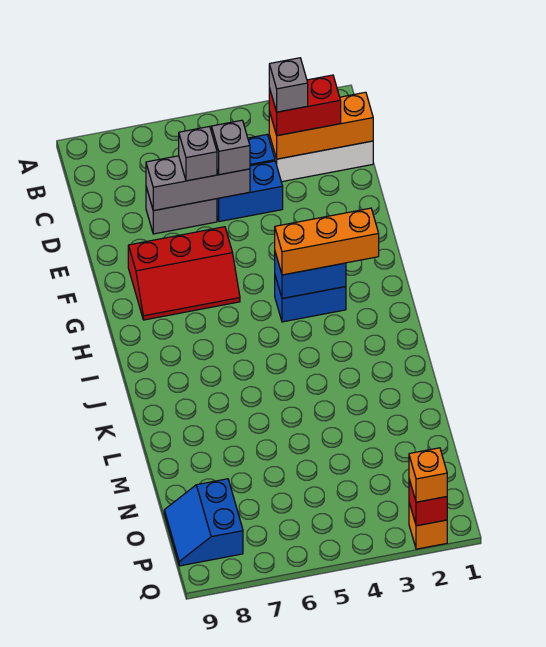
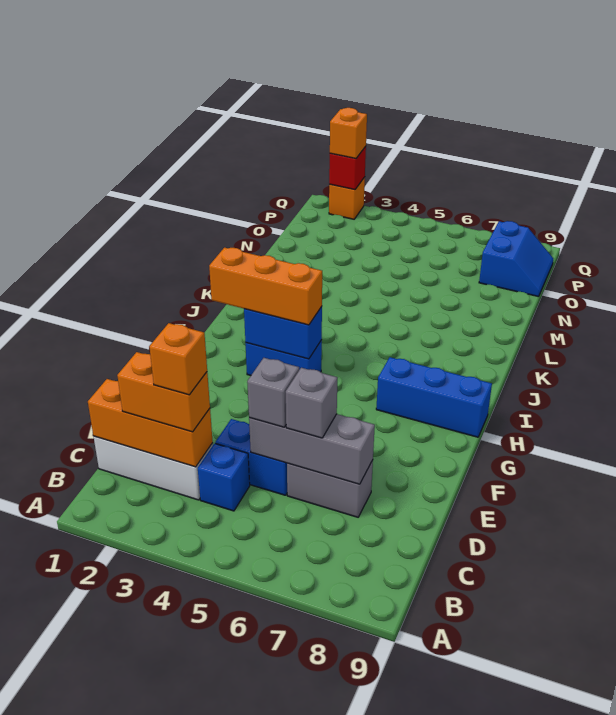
red brick C2:C3 level 3 -> orange brick C2:C3 level 3
grey brick C3 level 4 -> orange brick C3 level 4
red slope F6:G8 level 1 top F -> none
none -> blue brick H7:H9 level 1

